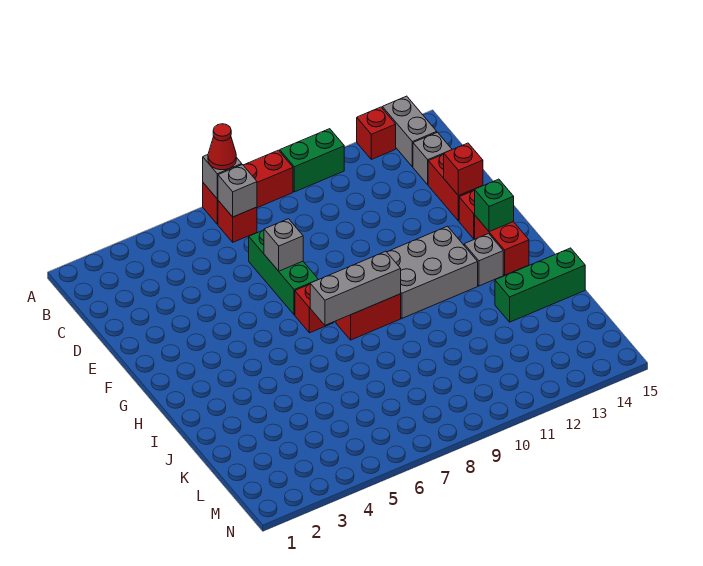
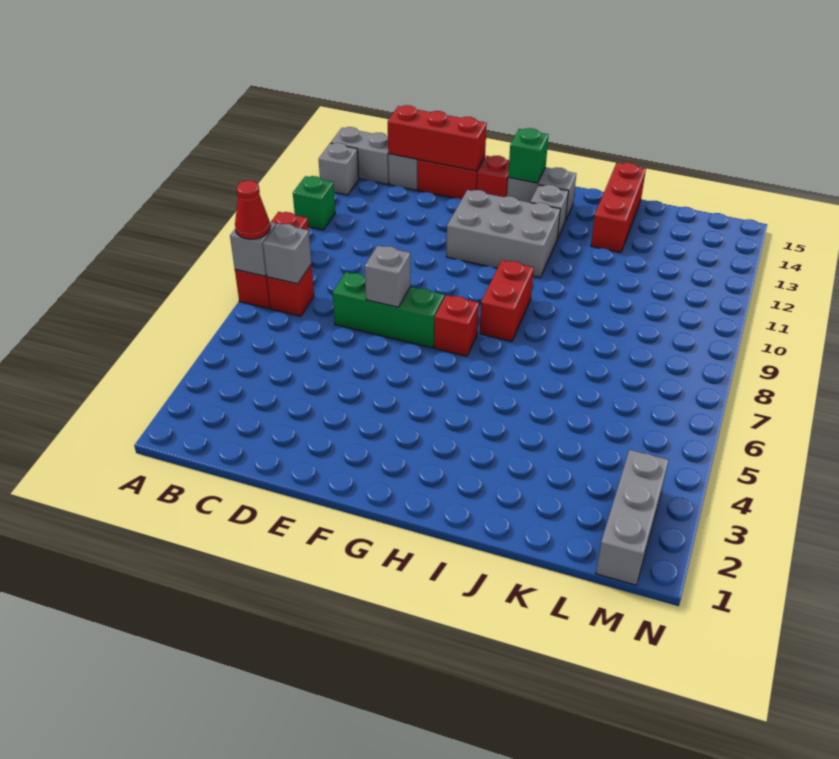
green brick A10:A11 level 1 -> green brick A11 level 1
red brick A13 level 1 -> grey brick A13 level 1
red brick E14 level 2 -> red brick C14:E14 level 2
grey brick G10:H12 level 1 -> grey brick F11:H12 level 1
red brick G14:H14 level 1 -> grey brick G14:H14 level 1
grey brick H7:H9 level 2 -> grey brick M1:M3 level 1
green brick J13:J15 level 1 -> red brick J13:J15 level 1

